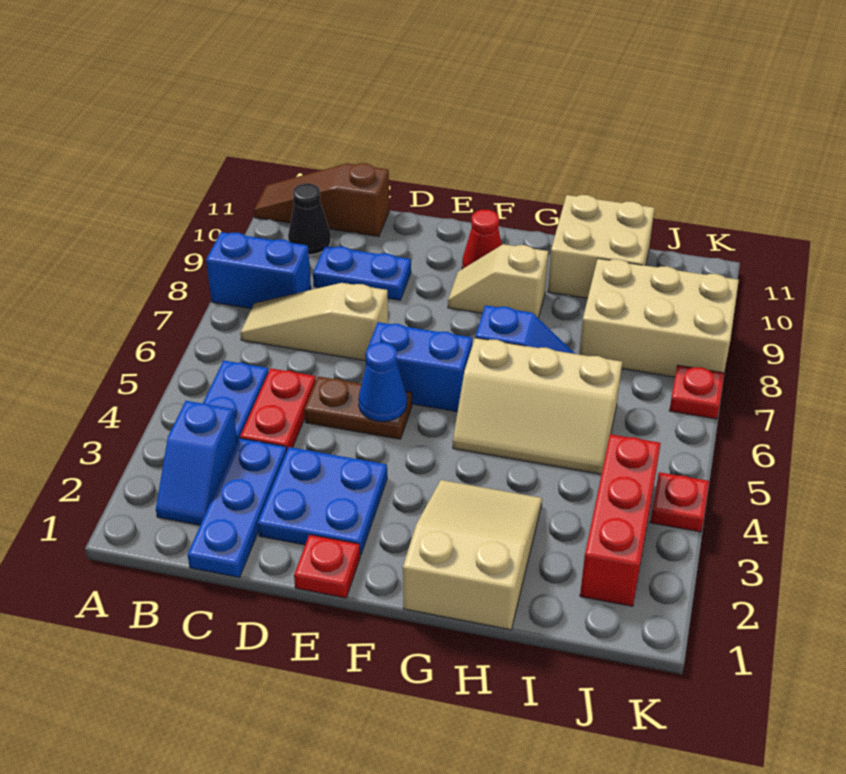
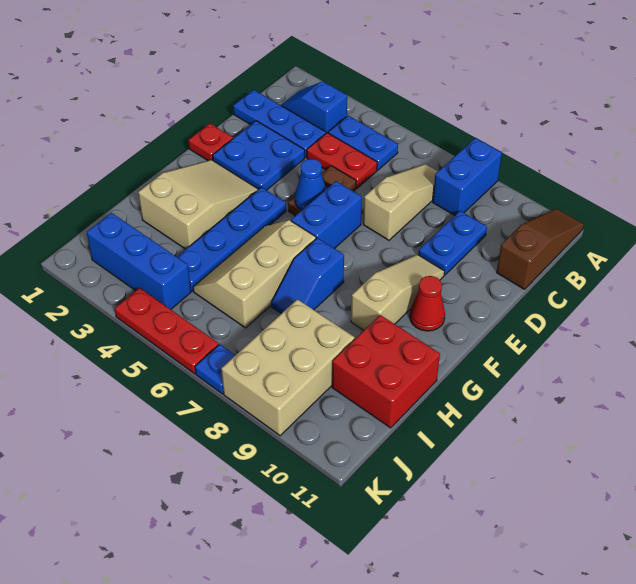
black cone B10 level 1 -> none
none -> blue plate F4:I4 level 1
tan slope F9:G9 level 1 top G -> tan slope E9:G9 level 1 top G
tan slope G1:H3 level 1 top 1 -> tan slope F2:H3 level 1 top H
tan brick H10:I11 level 1 -> red brick H10:I11 level 1
red brick J2:J4 level 1 -> blue brick J2:J4 level 1
red plate K4 level 1 -> red plate K4:K6 level 1
red plate K7 level 1 -> blue plate K7 level 1

